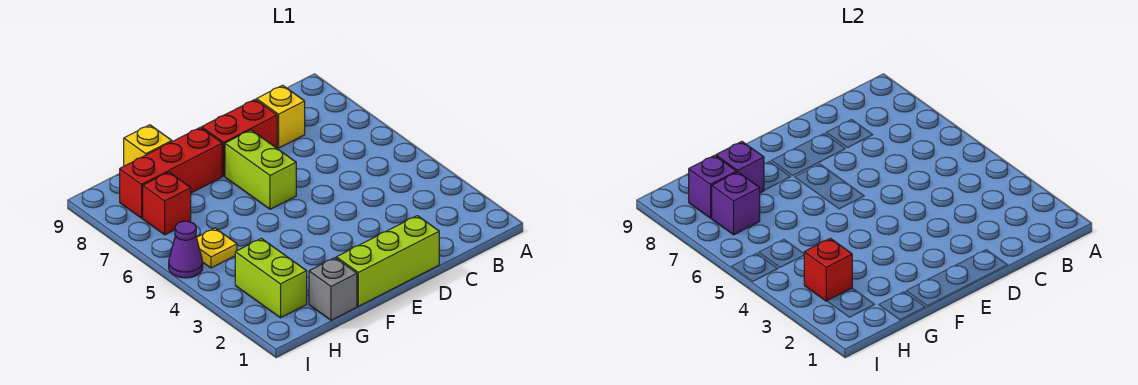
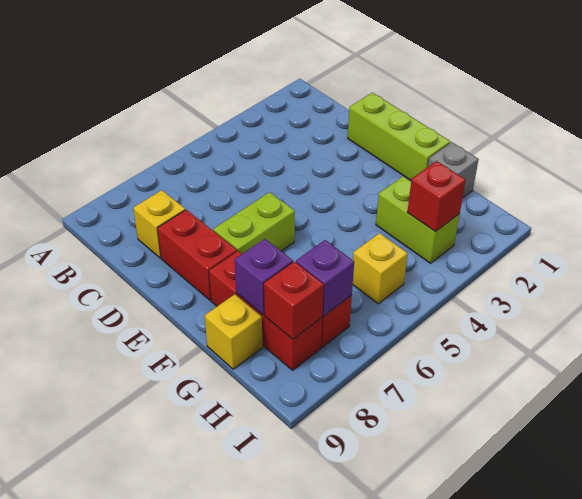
lime brick H2:H3 level 1 -> lime brick G3:H3 level 1
yellow plate H5 level 1 -> yellow brick H5 level 1
purple brick H8 level 2 -> red brick H8 level 2
purple cone I5 level 1 -> none

